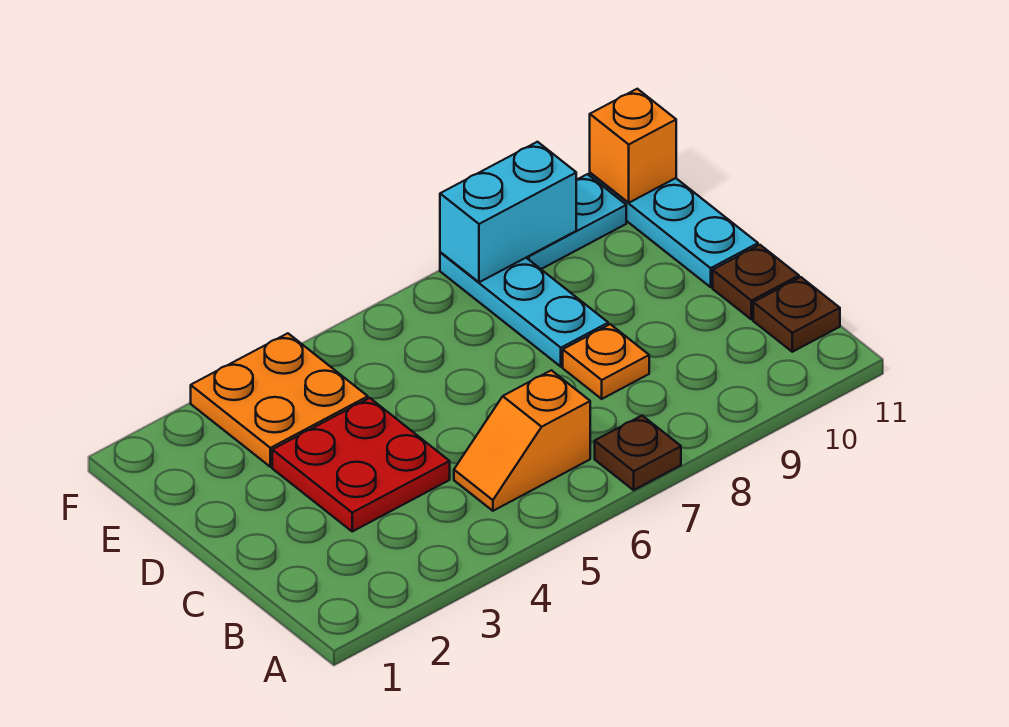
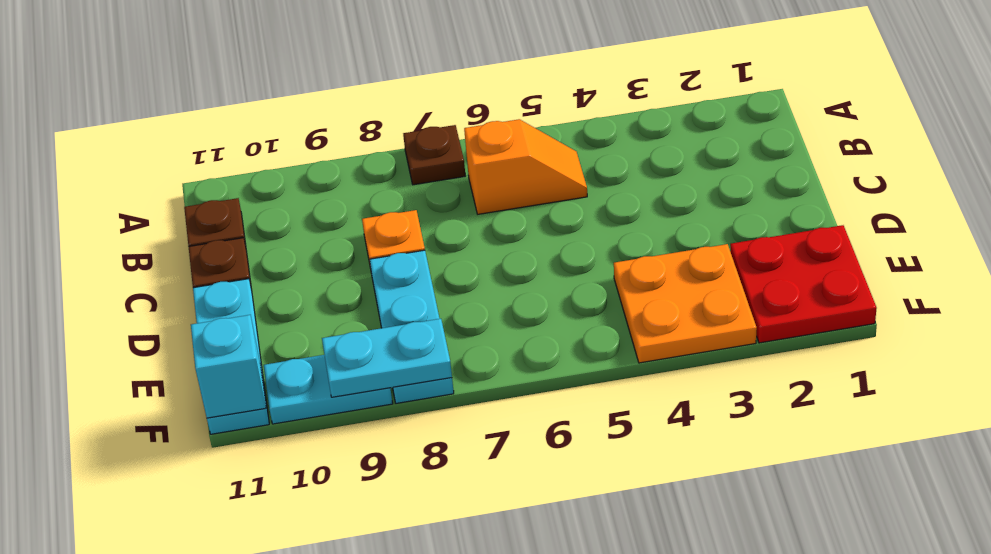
red plate C3:D4 level 1 -> red plate E1:F2 level 1
cyan brick F8:F9 level 2 -> cyan plate F8:F9 level 2
orange brick F11 level 2 -> cyan brick F11 level 2

